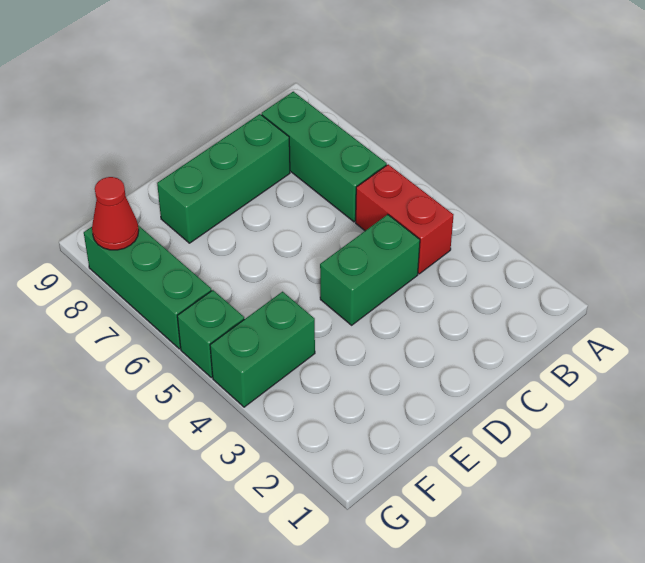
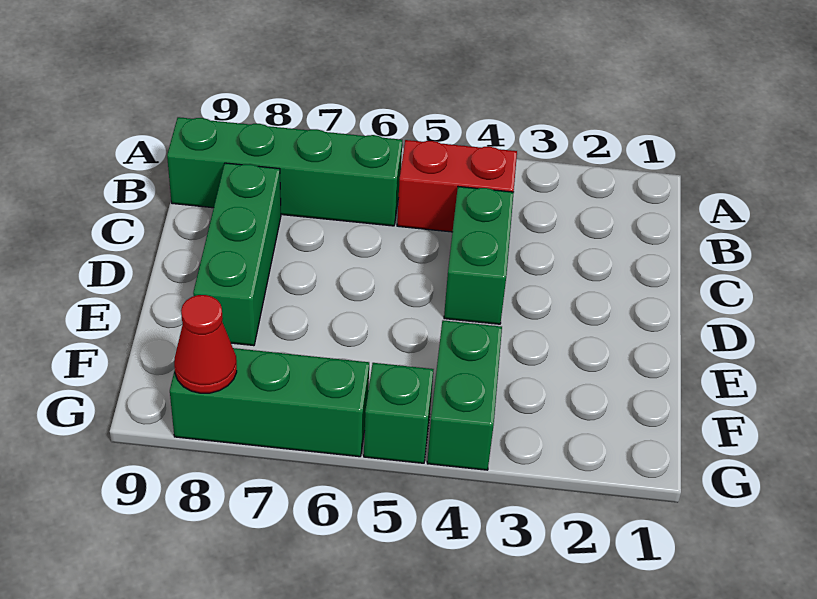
green brick B6:B8 level 1 -> green brick B6:B9 level 1

